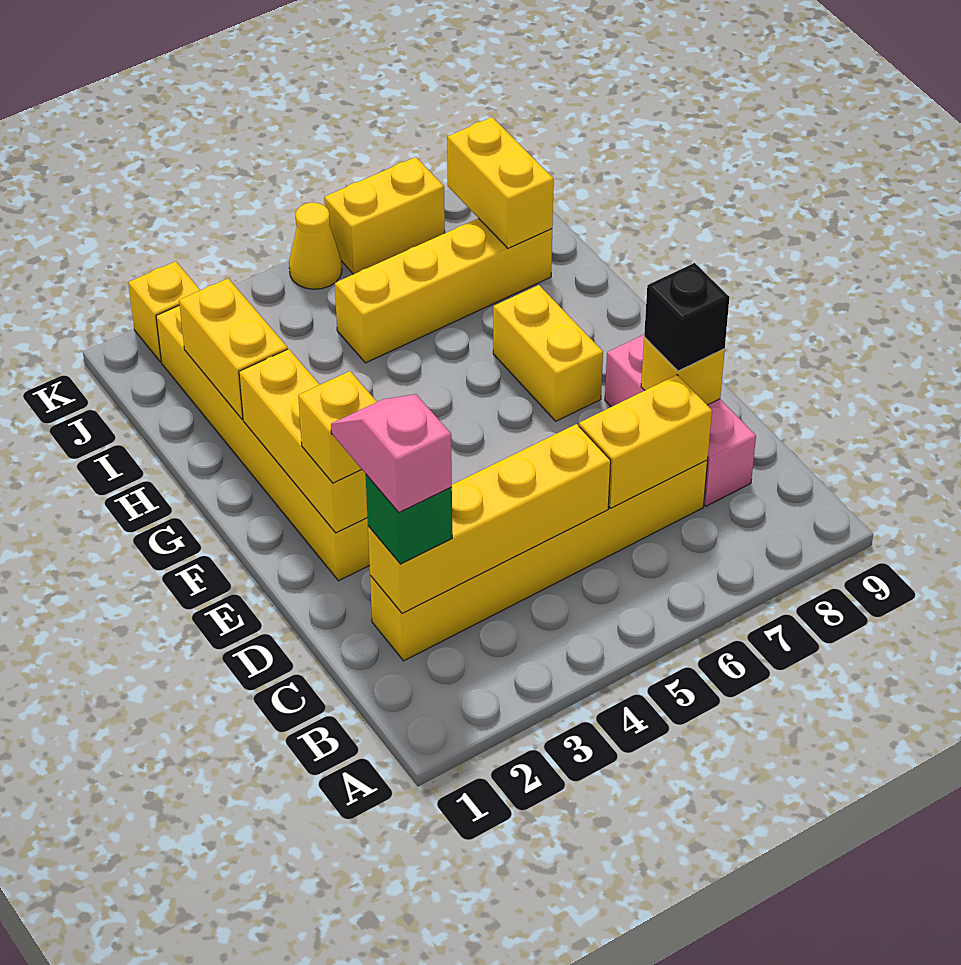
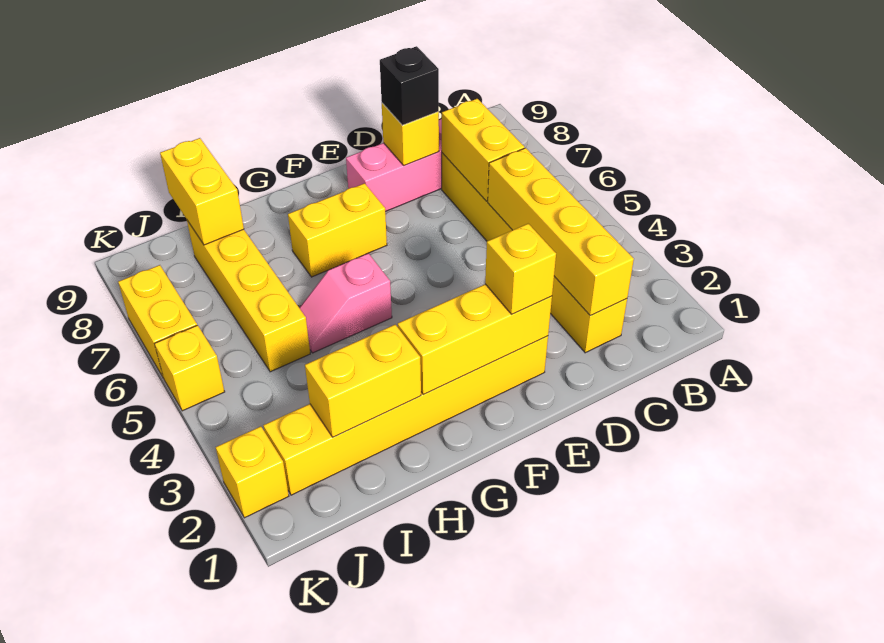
green brick C2 level 3 -> none
pink slope C2:D2 level 4 top C -> pink slope G5:H5 level 1 top G
yellow brick I8:J8 level 2 -> yellow brick I8:I9 level 2
yellow cone K5 level 1 -> yellow brick K5 level 1

